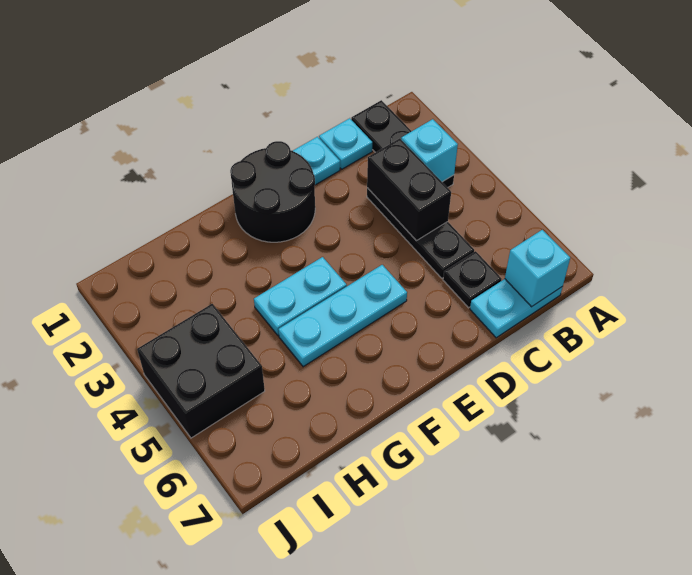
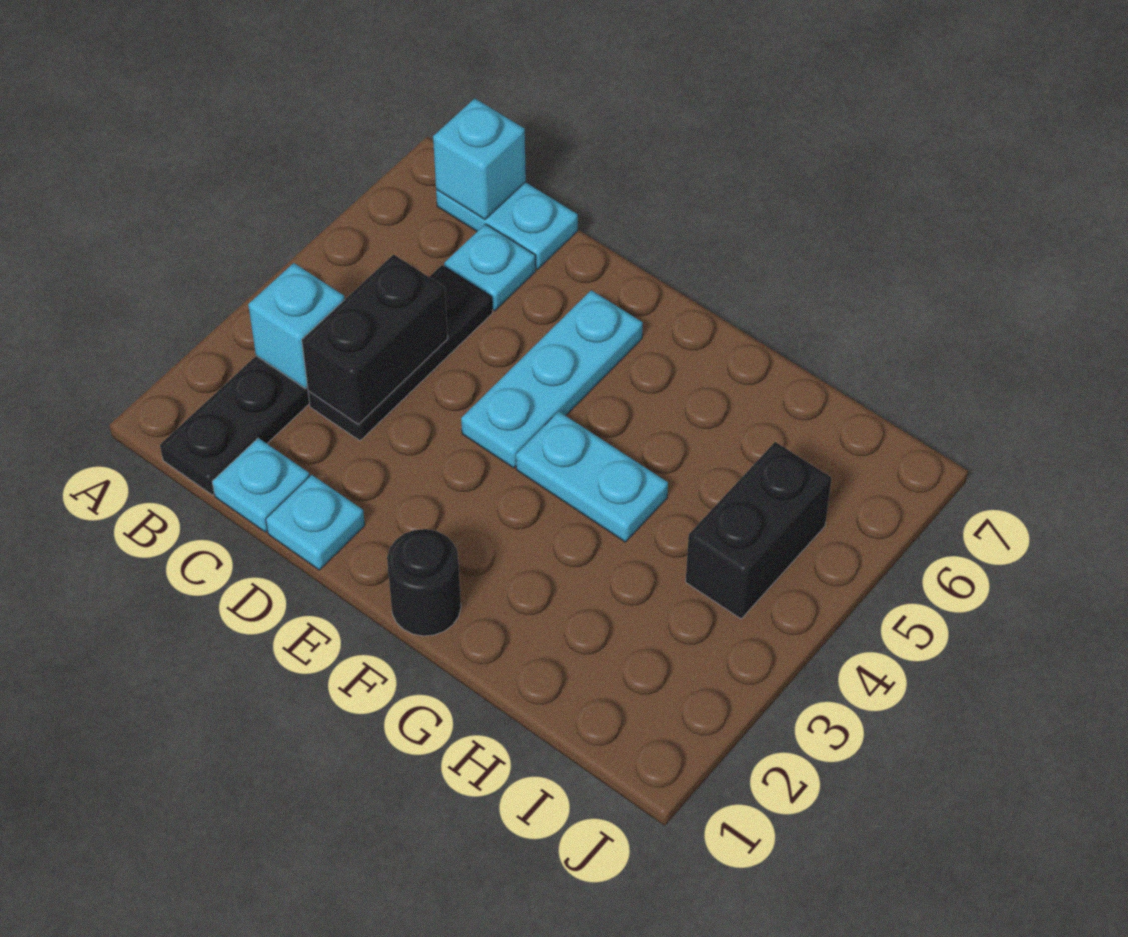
black plate C6 level 1 -> cyan plate C6 level 1
black round brick E1:F2 level 1 -> black round brick F1 level 1
cyan plate E5:G5 level 1 -> cyan plate E4:E6 level 1
black brick I4:J5 level 1 -> black brick I4:I5 level 1

